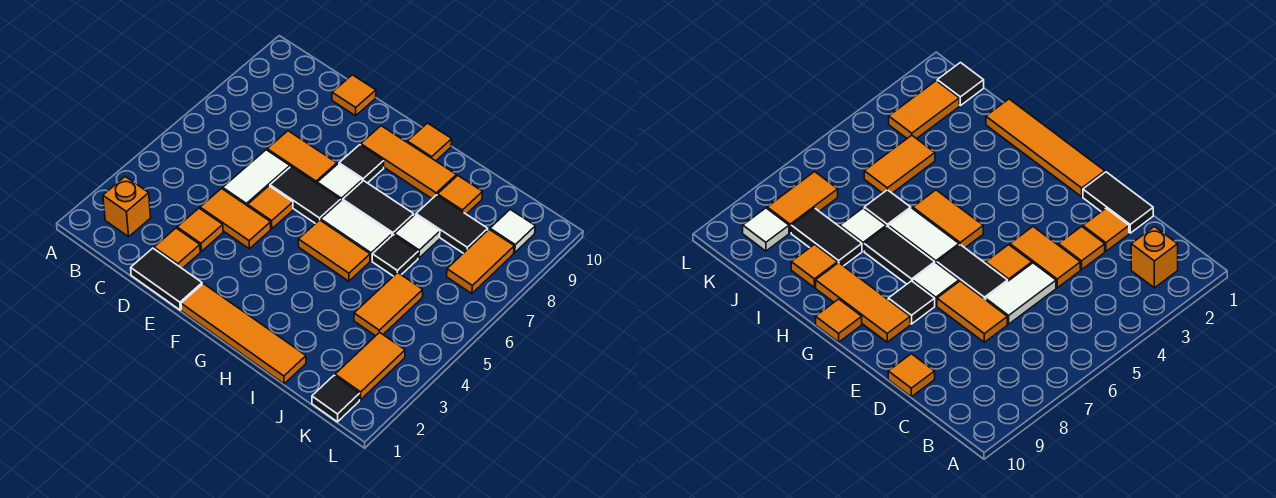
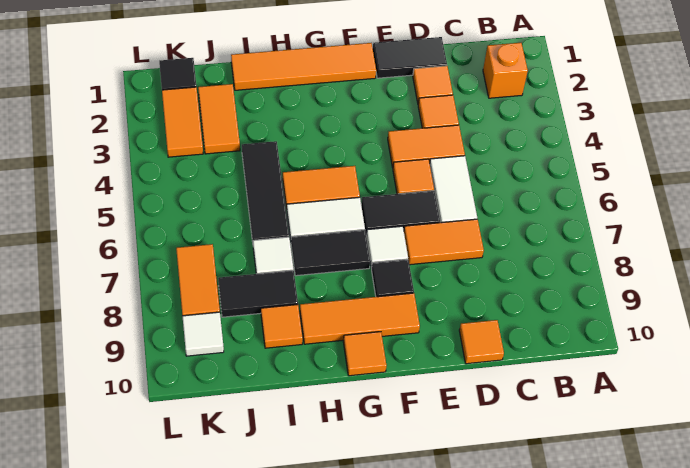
black tile I6 level 1 -> black tile I4:I6 level 1
orange tile J4:J5 level 1 -> orange tile J2:J3 level 1

